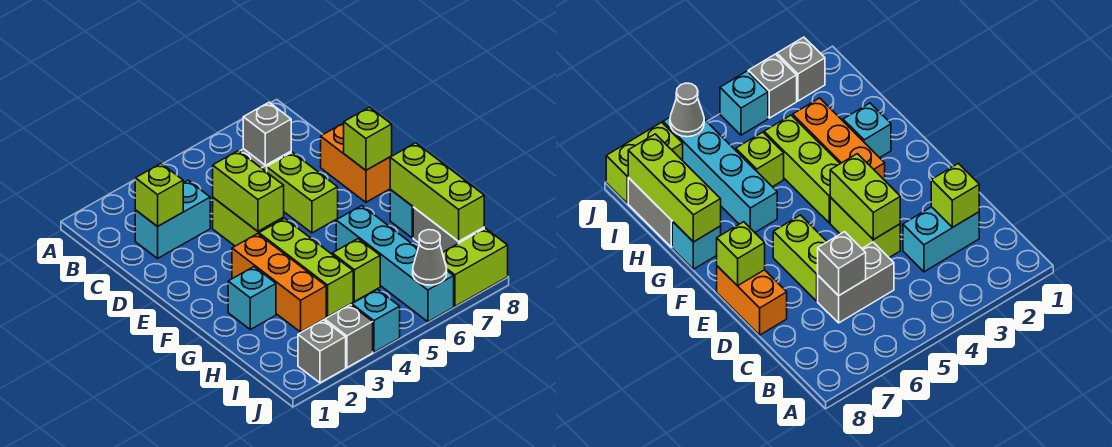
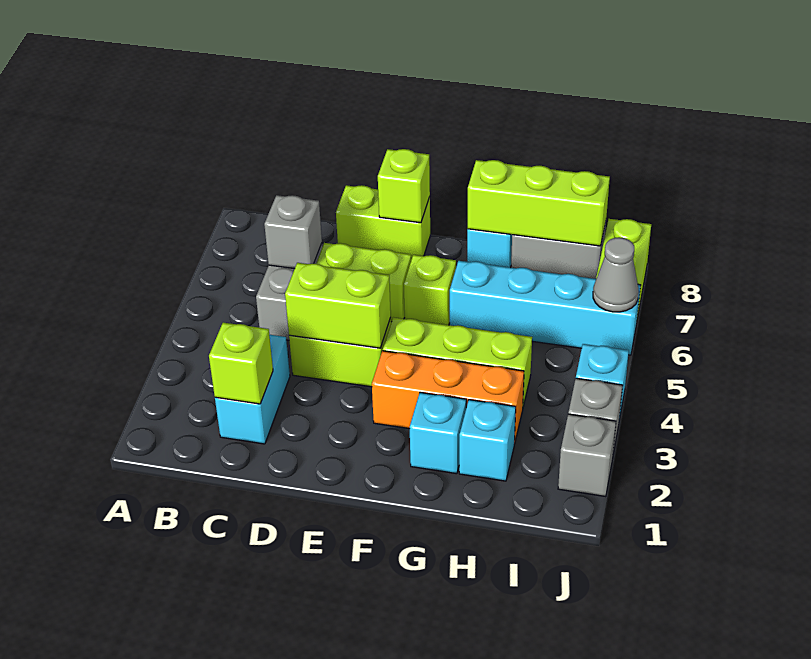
orange brick D8:E8 level 1 -> lime brick D8:E8 level 1
none -> cyan brick H2 level 1
lime brick H5 level 1 -> lime brick F6 level 1

